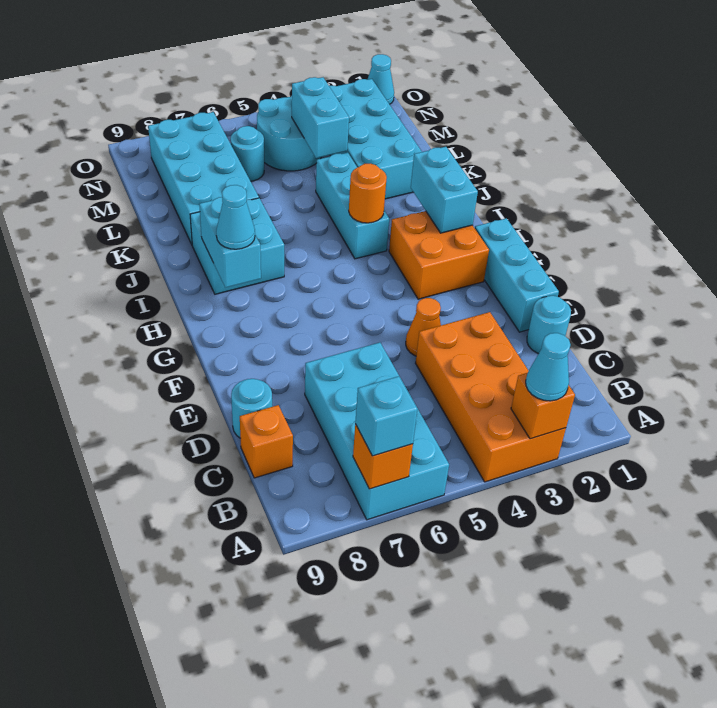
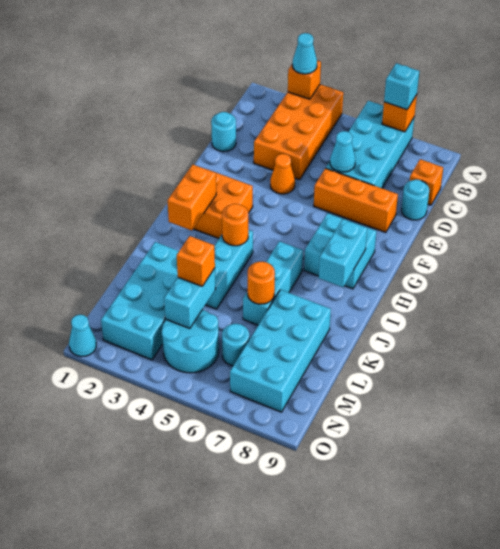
cyan brick E1:G1 level 1 -> cyan brick I6:K6 level 1
none -> orange brick E6:E8 level 1
cyan brick H2:I2 level 2 -> orange brick H2:I2 level 2
cyan cone H8 level 3 -> cyan cone D6 level 2
cyan brick I7:J8 level 1 -> cyan brick G7:H8 level 1
none -> orange round brick K6 level 2
none -> orange brick L4 level 3

